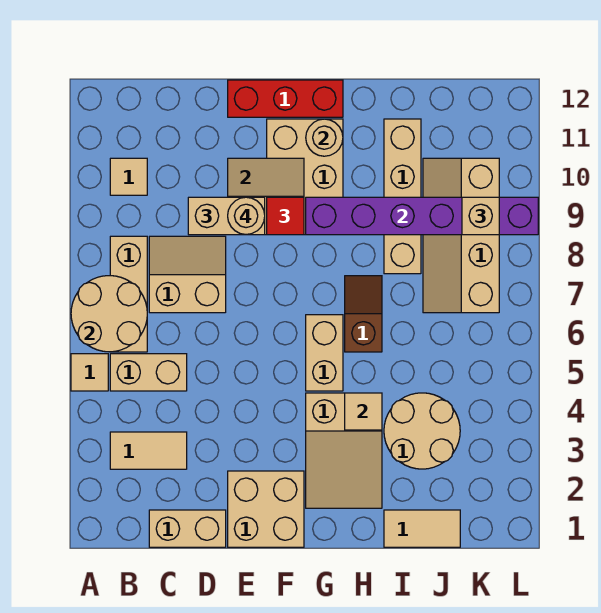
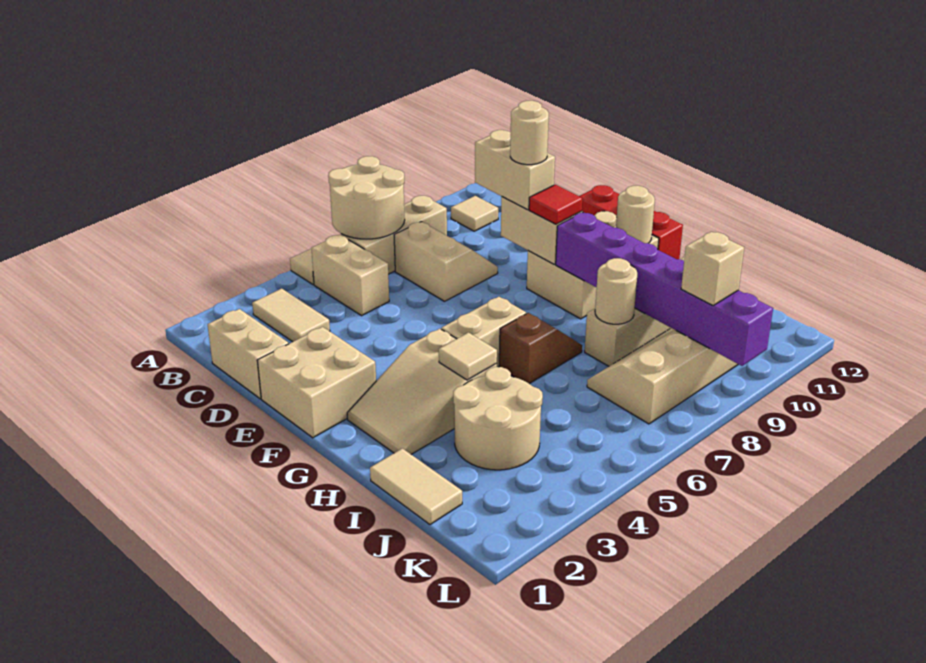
none -> tan round brick I8 level 2

